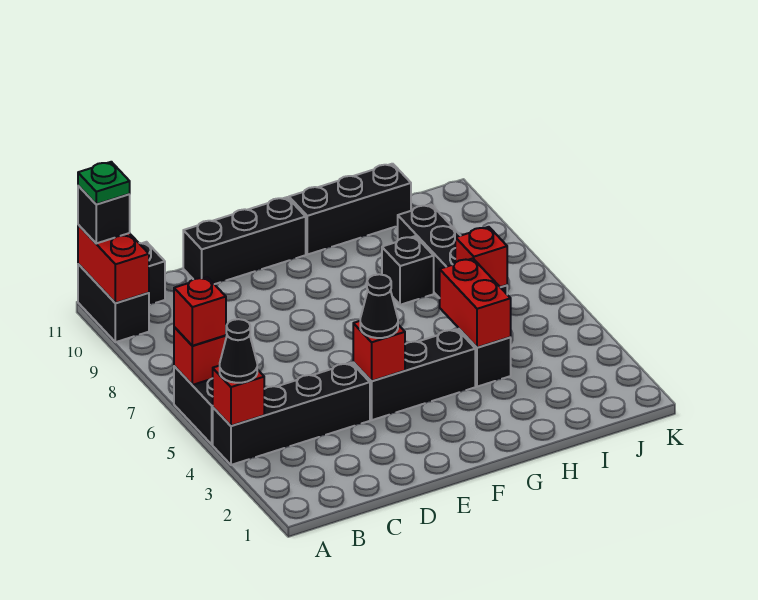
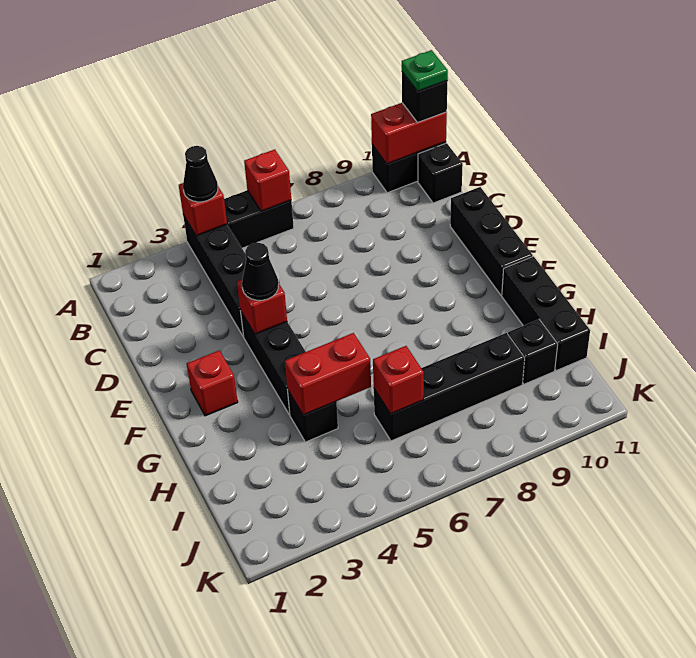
red brick A6 level 3 -> red brick F2 level 1
black brick H8 level 1 -> black brick I10 level 1

